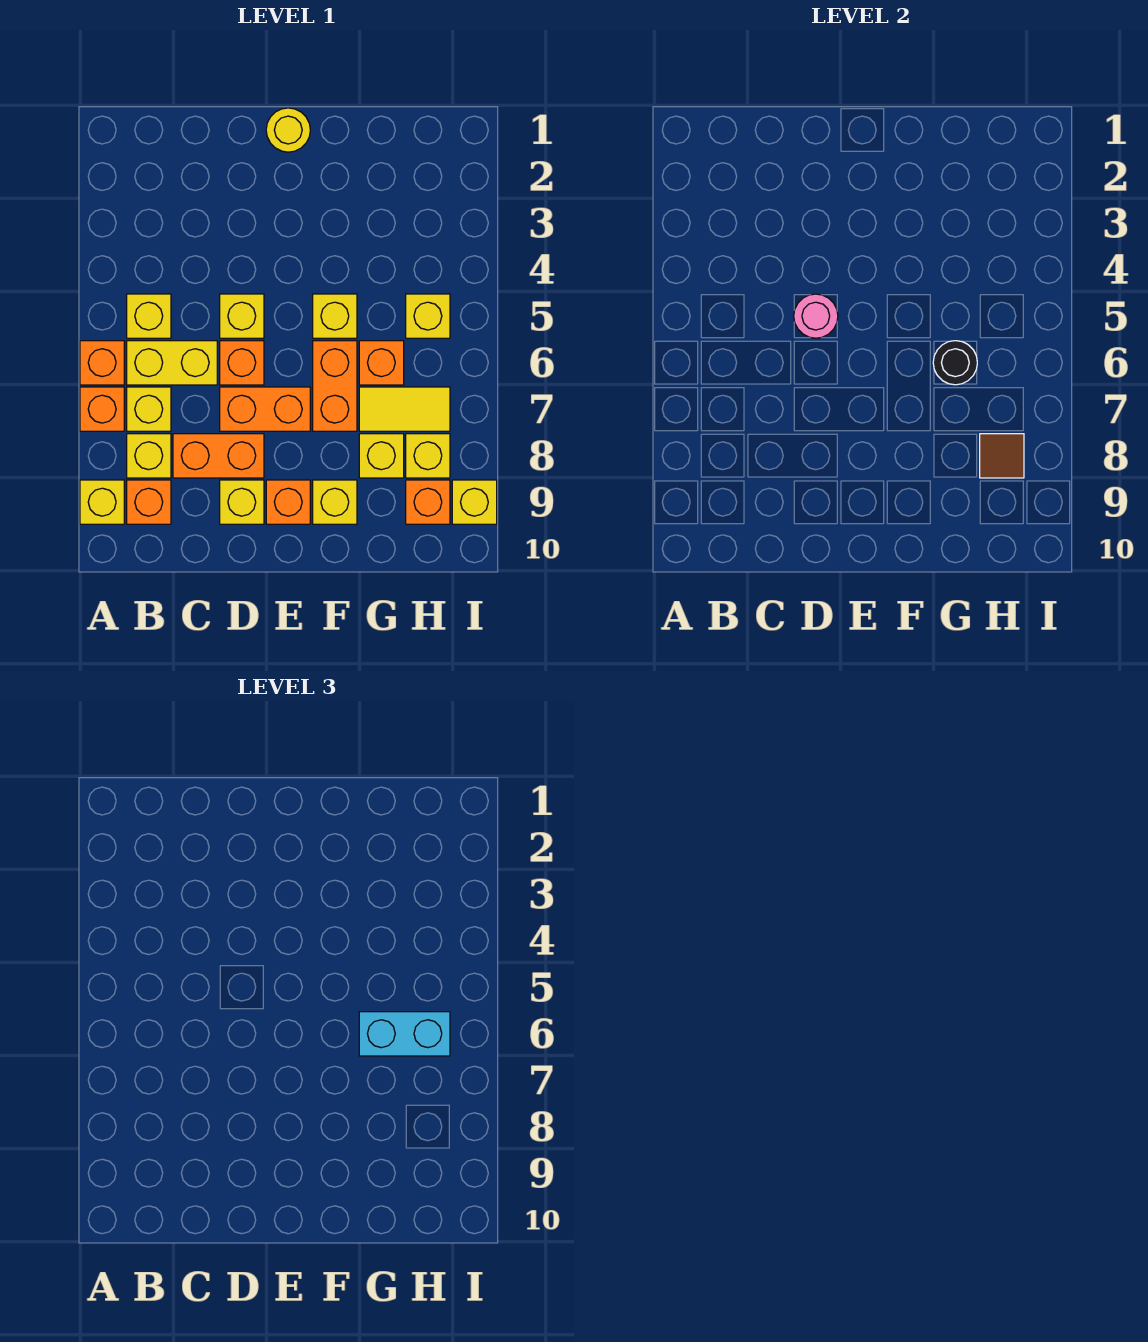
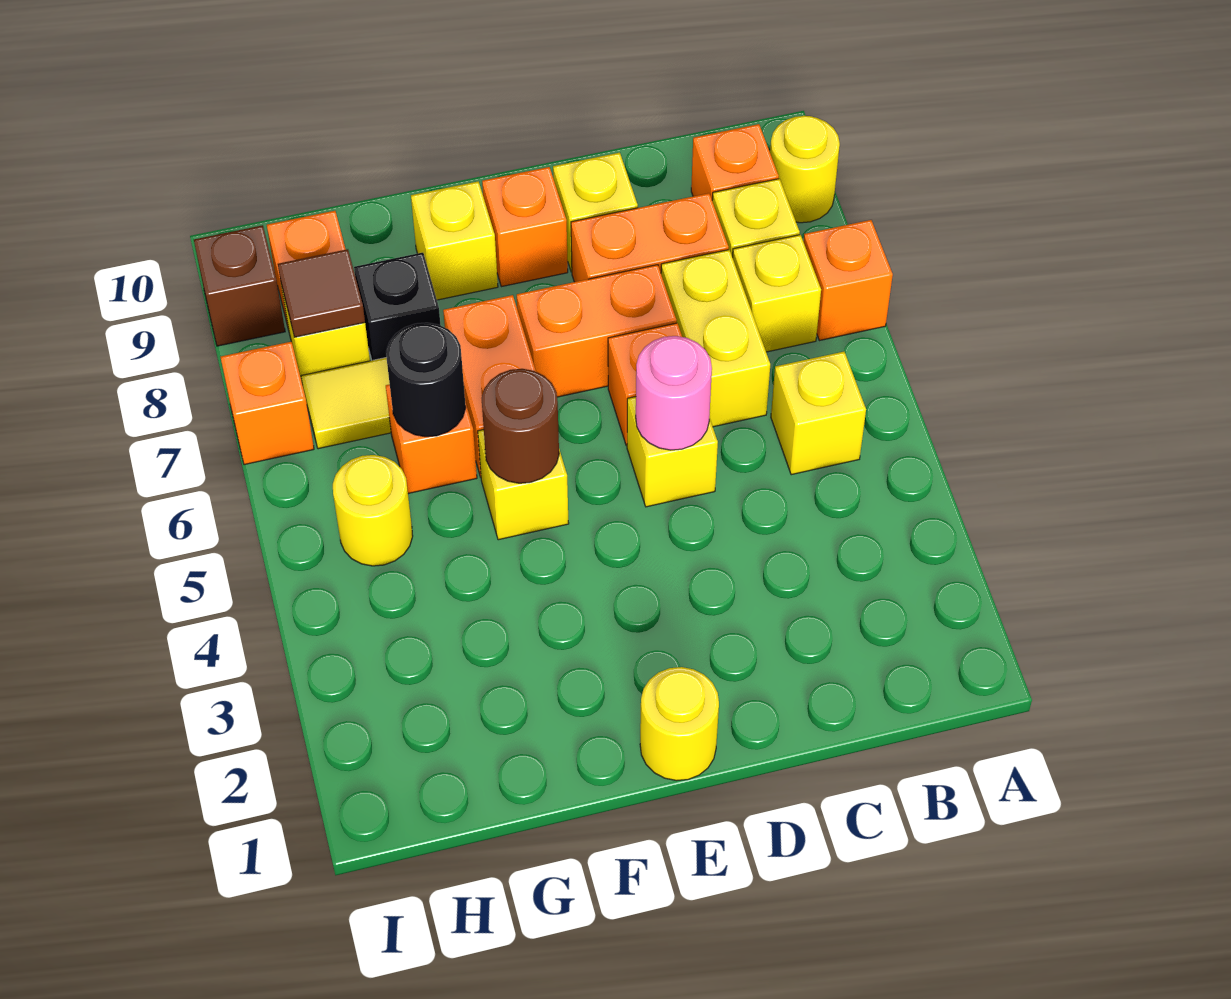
orange brick A6 level 1 -> orange brick I7 level 1
yellow brick A9 level 1 -> yellow round brick A9 level 1
yellow brick B6:C6 level 1 -> yellow brick C6:C7 level 1
none -> brown round brick F5 level 2
cyan brick G6:H6 level 3 -> none
yellow brick G8 level 1 -> black brick G8 level 1
yellow brick H5 level 1 -> yellow round brick H5 level 1
yellow brick I9 level 1 -> brown brick I9 level 1

